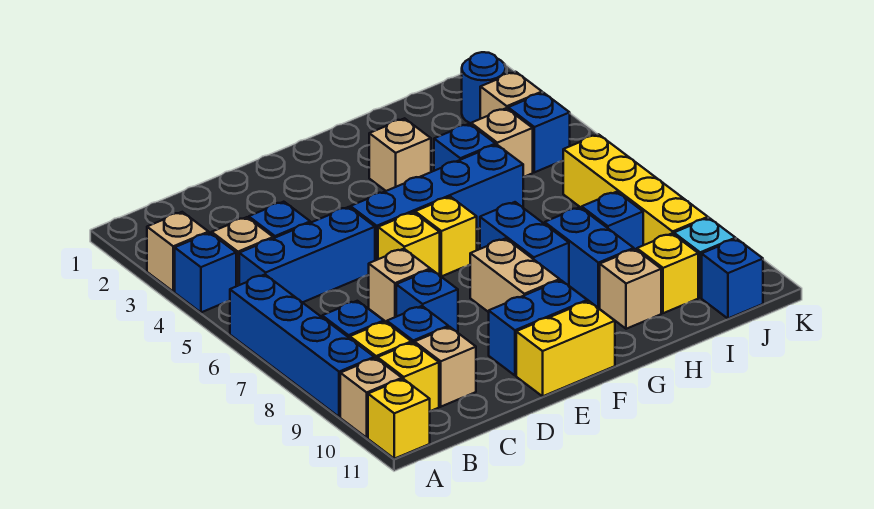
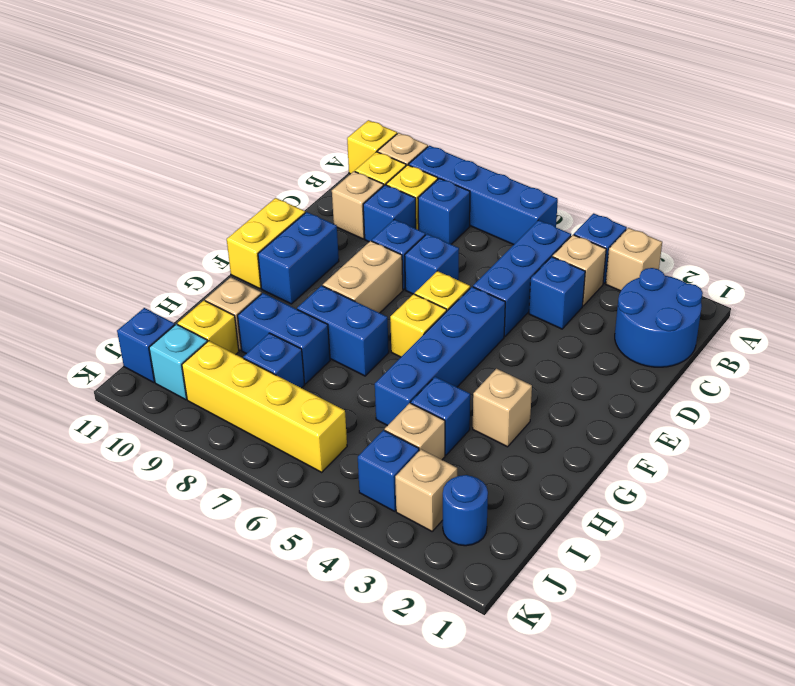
none -> blue round brick B1:C2 level 1
tan brick D7 level 1 -> blue brick D7 level 1
tan brick F8:F9 level 1 -> tan brick E8:F8 level 1

